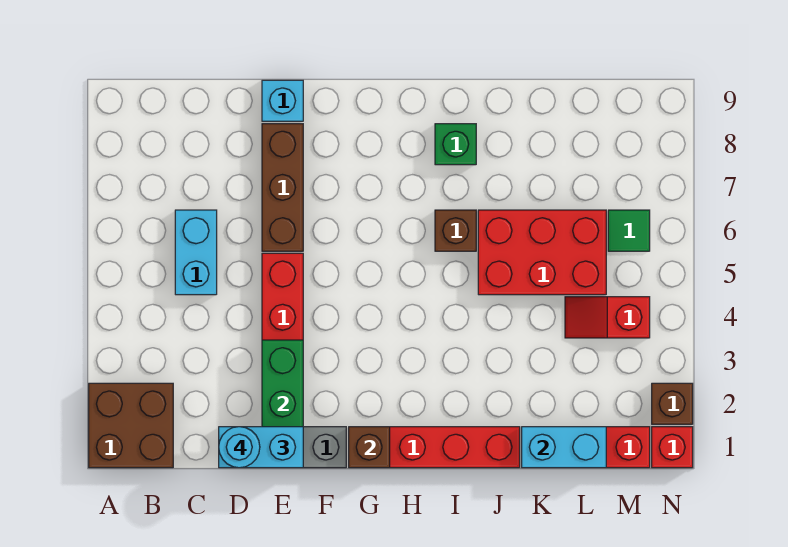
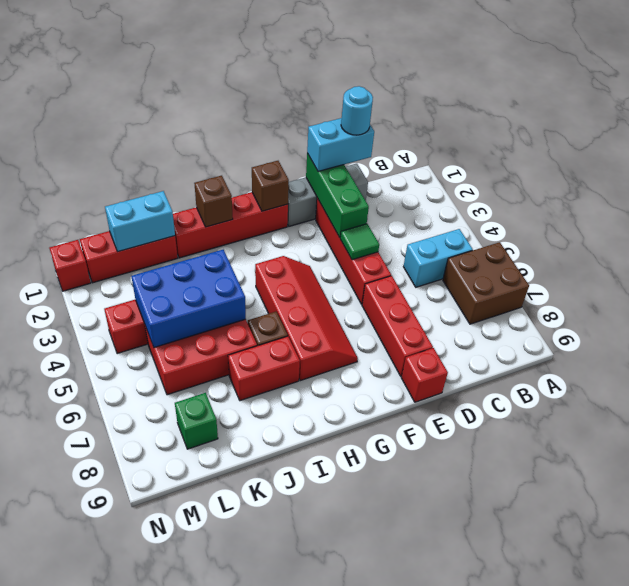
brown brick A1:B2 level 1 -> brown brick A6:B7 level 1
cyan brick C5:C6 level 1 -> cyan brick B5:C5 level 1
brown brick E6:E8 level 1 -> red brick E6:E8 level 1
cyan brick E9 level 1 -> red brick E9 level 1
none -> red slope G4:H7 level 1 top H
none -> red brick I7:J7 level 1
green brick I8 level 1 -> green brick L8 level 1
none -> blue brick J4:L5 level 2
green tile M6 level 1 -> green tile E4 level 2
brown brick N2 level 1 -> brown brick I1 level 2

